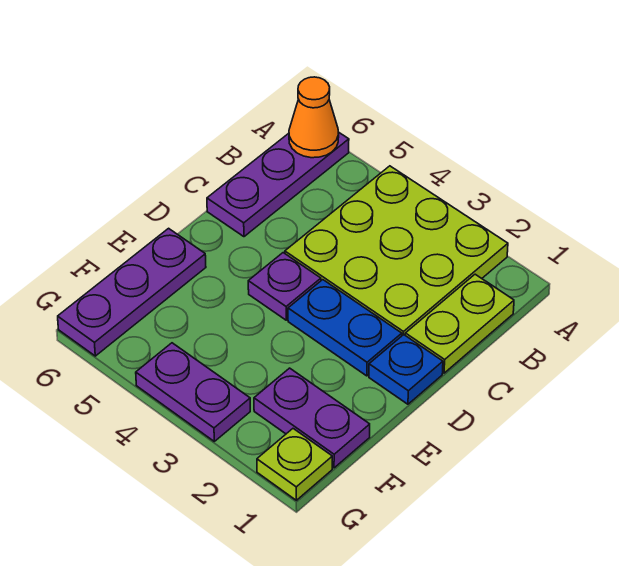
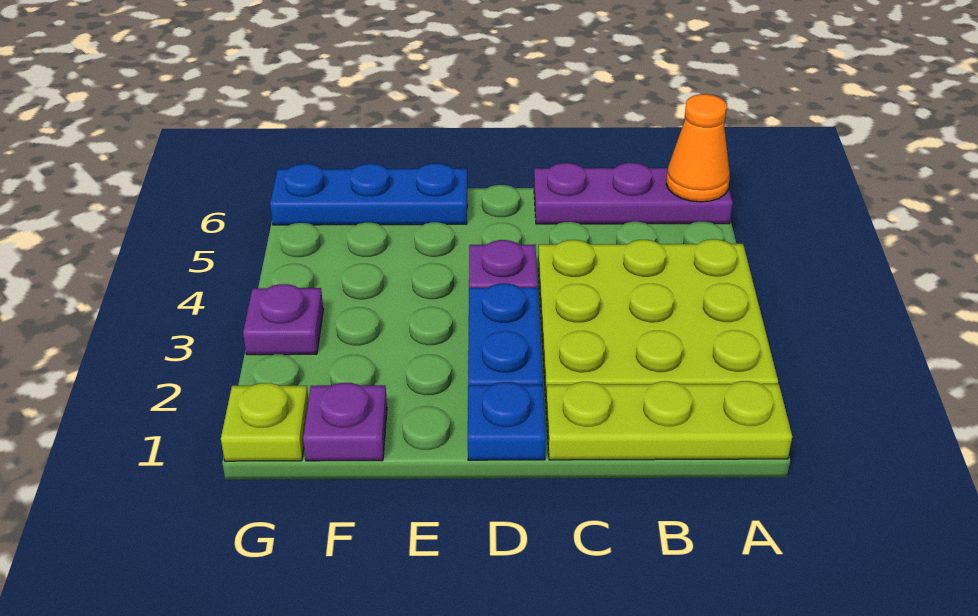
lime plate B1:C1 level 1 -> lime plate A1:C1 level 1
purple plate E6:G6 level 1 -> blue plate E6:G6 level 1
purple plate F1:F2 level 1 -> purple plate F1 level 1
purple plate G3:G4 level 1 -> purple plate G3 level 1

